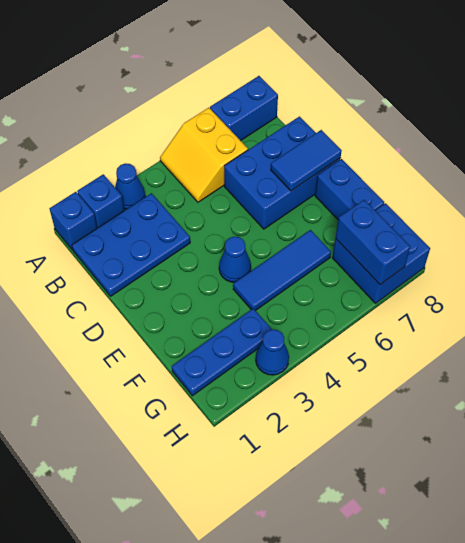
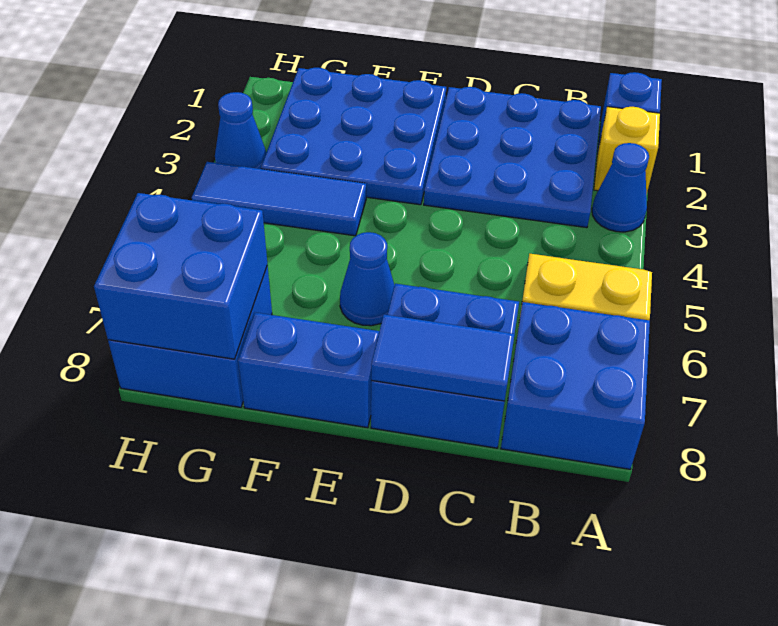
blue brick A2 level 1 -> yellow brick A2 level 1
blue brick A7:A8 level 1 -> blue brick A7:B8 level 1
blue plate B1:C3 level 1 -> blue plate B1:D3 level 1
blue brick C6:D8 level 1 -> blue brick C7:D8 level 1
blue tile D7:D8 level 2 -> blue tile C8:D8 level 2
blue cone E4 level 1 -> blue cone E6 level 1
blue tile F4:F6 level 1 -> blue tile F4:H4 level 1
blue plate G1:G3 level 1 -> blue plate E1:G3 level 1
blue brick G7:H7 level 2 -> blue brick G7:H8 level 2

